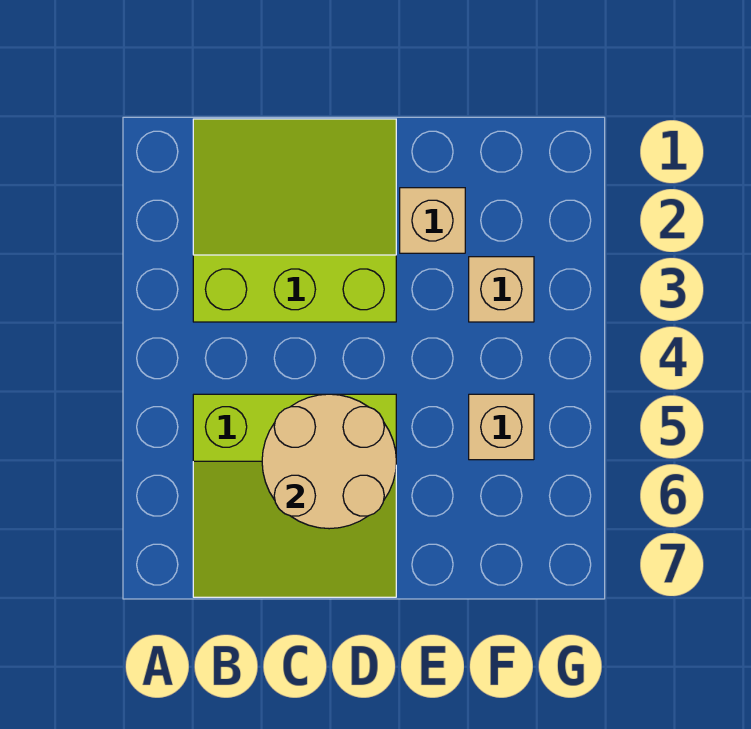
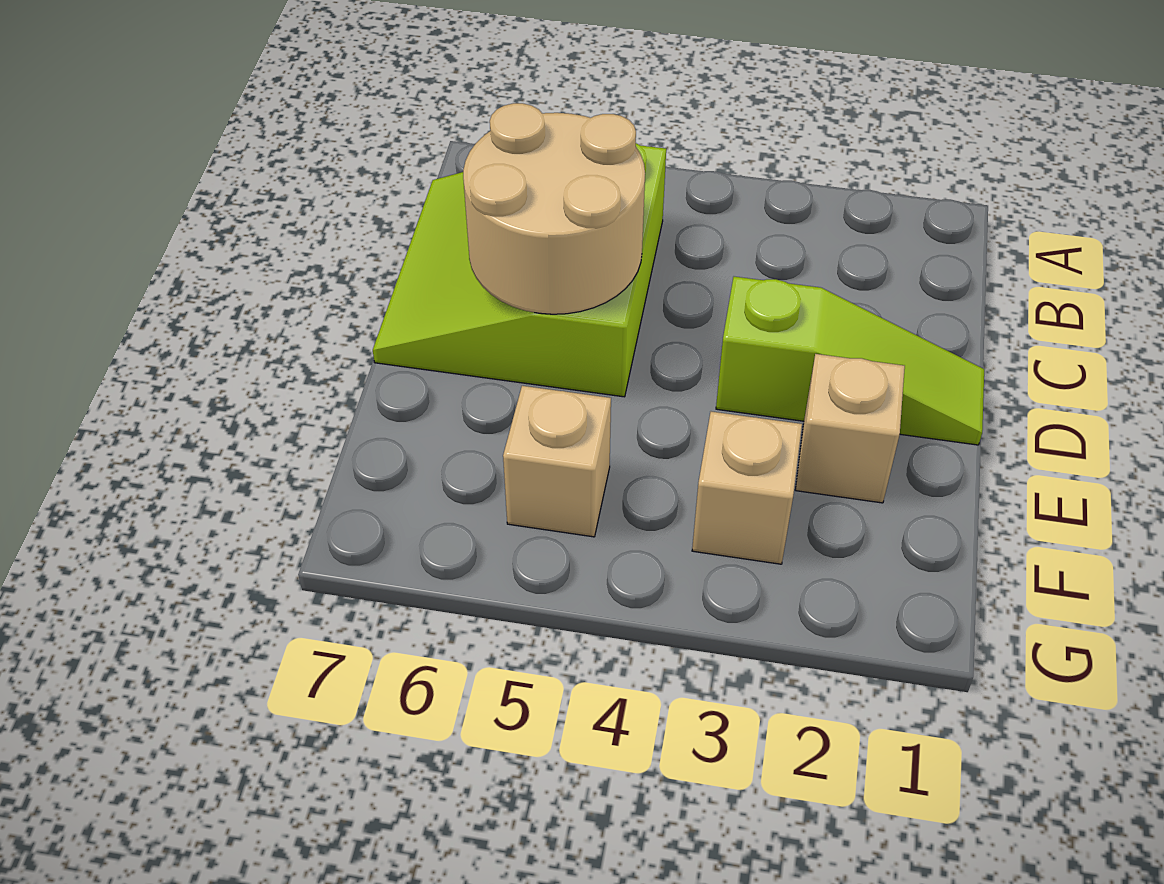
lime slope B1:D3 level 1 top 3 -> lime slope D1:D3 level 1 top 3

